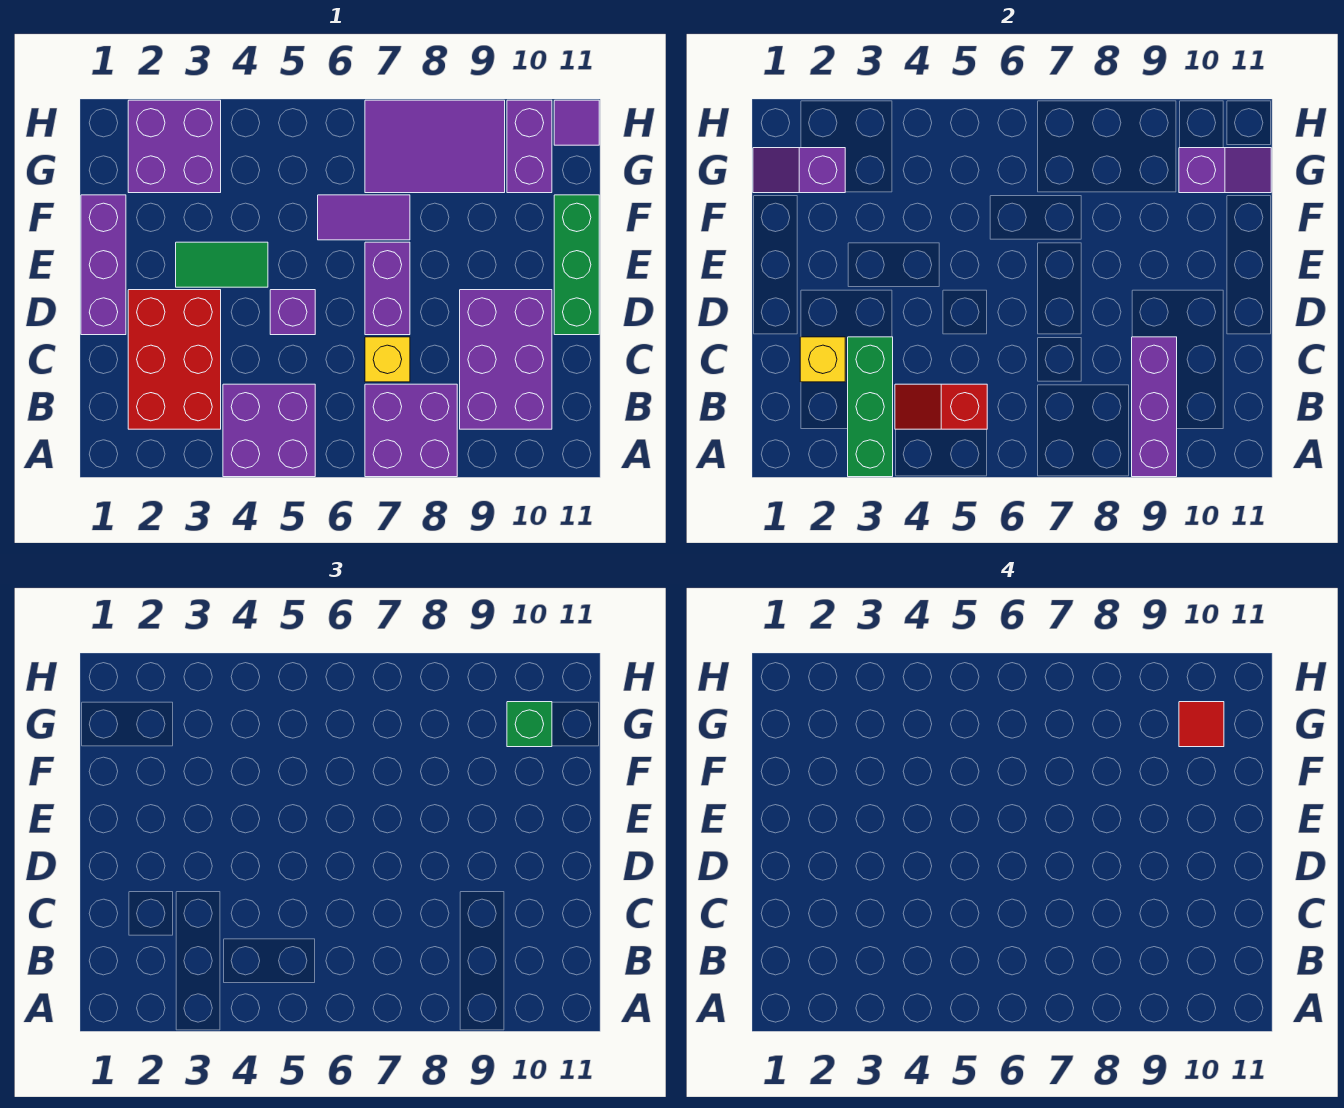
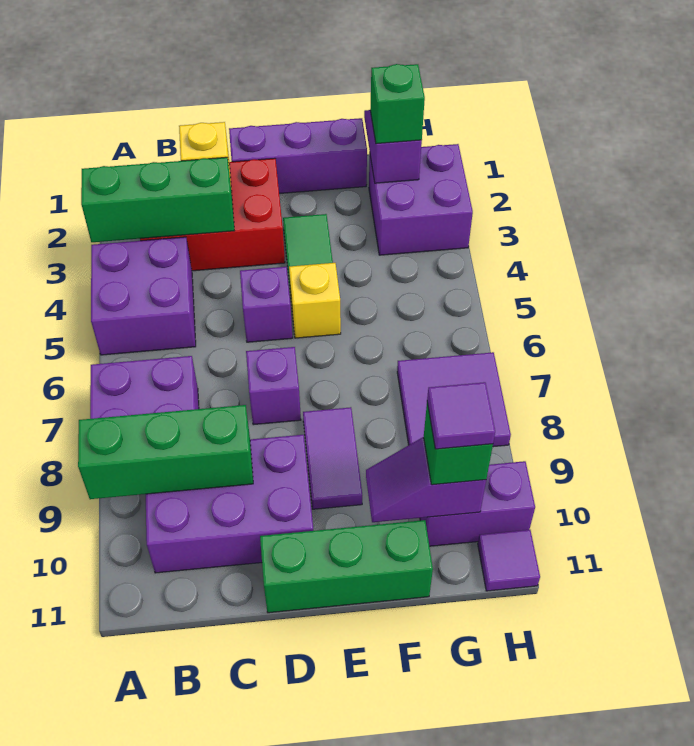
purple brick A9:C9 level 2 -> green brick A9:C9 level 2
red slope B4:B5 level 2 top 5 -> none
yellow brick C7 level 1 -> yellow brick E5 level 1
purple brick D7:E7 level 1 -> purple brick D7 level 1
purple tile F6:F7 level 1 -> purple tile E8:E9 level 1
none -> green brick G2 level 3
purple tile G7:H9 level 1 -> purple tile G7:H8 level 1
purple slope G10:G11 level 2 top 10 -> purple slope F10:G10 level 2 top G
red tile G10 level 4 -> purple tile G10 level 4

